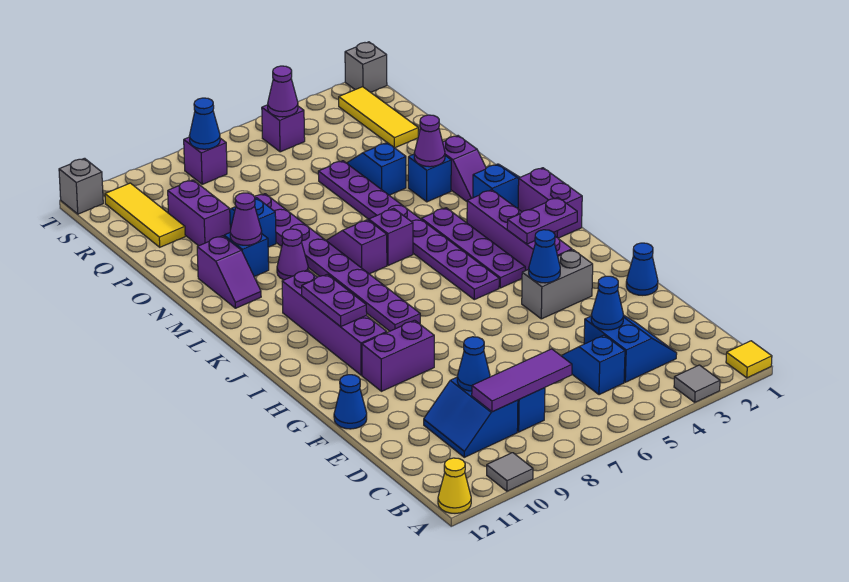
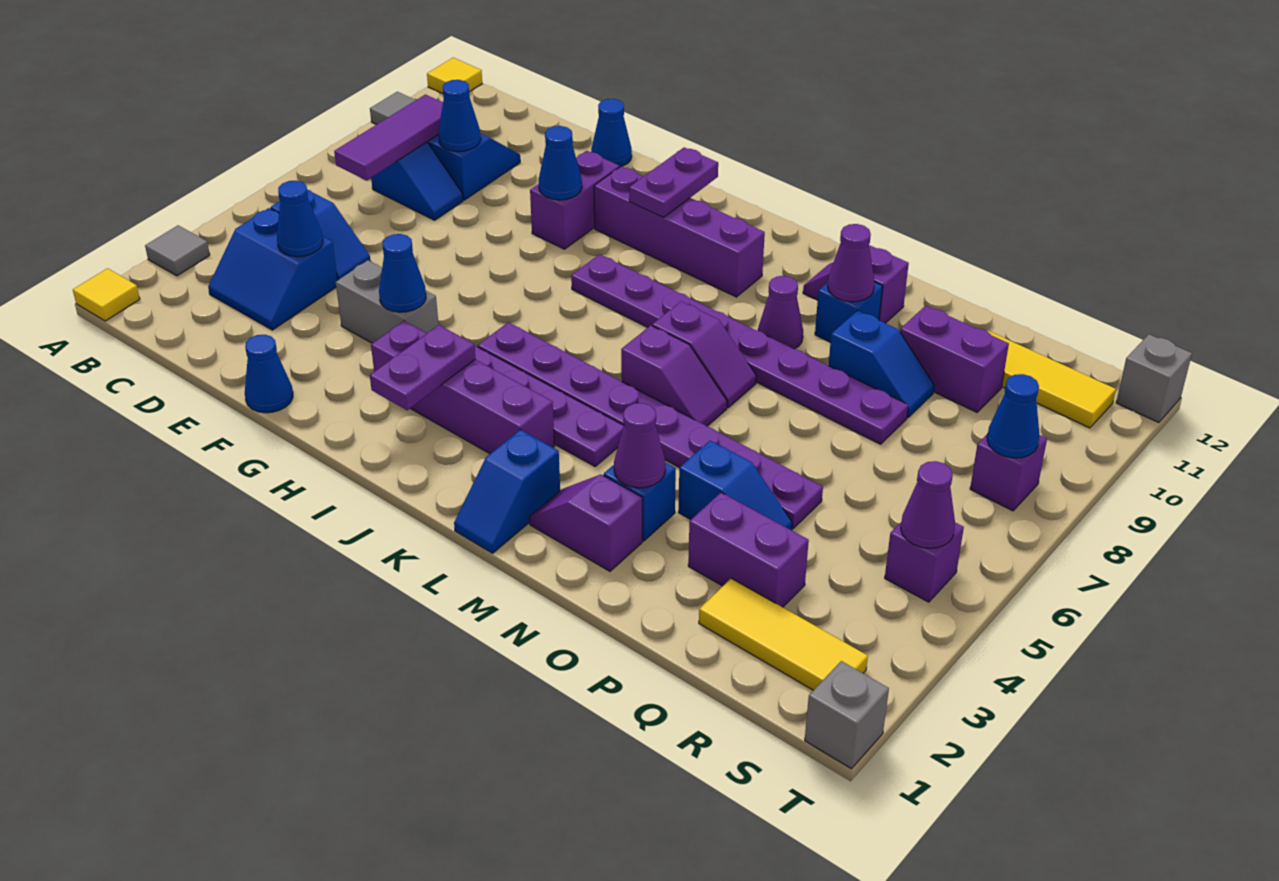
yellow cone A12 level 1 -> yellow tile A12 level 1
grey brick G3:G4 level 1 -> grey brick F4:G4 level 1
none -> blue cone G9 level 2
purple plate I10:J10 level 2 -> purple plate I10:I11 level 2
purple brick J1:K1 level 1 -> purple brick P3:Q3 level 1

